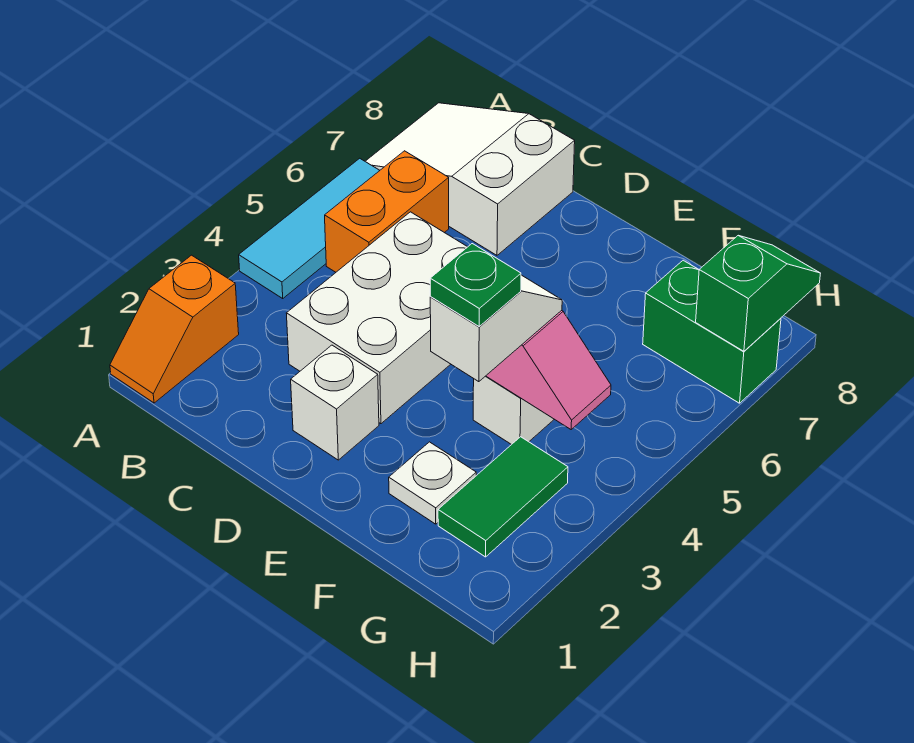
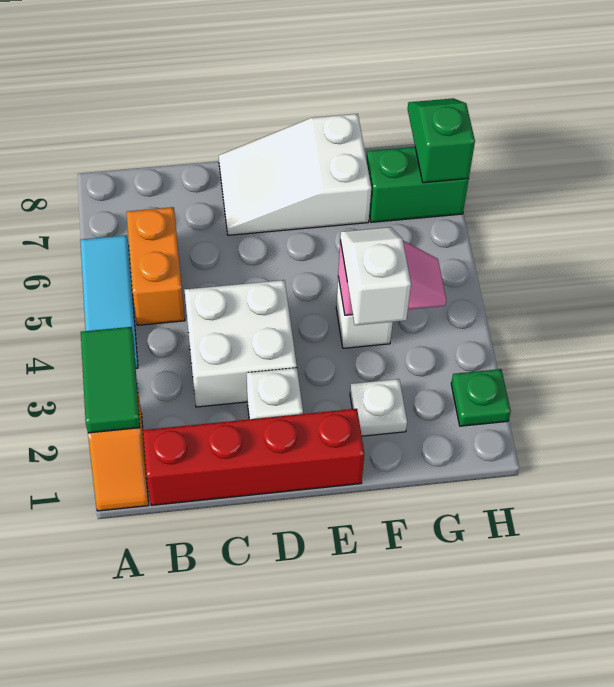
white slope A7:C8 level 1 top C -> white slope D7:F8 level 1 top F
none -> red brick B1:E1 level 1
white brick C3:D5 level 1 -> white brick C3:D4 level 1
green plate F3 level 4 -> green plate H2 level 1
green tile G2:G3 level 1 -> green tile A2:A3 level 2

